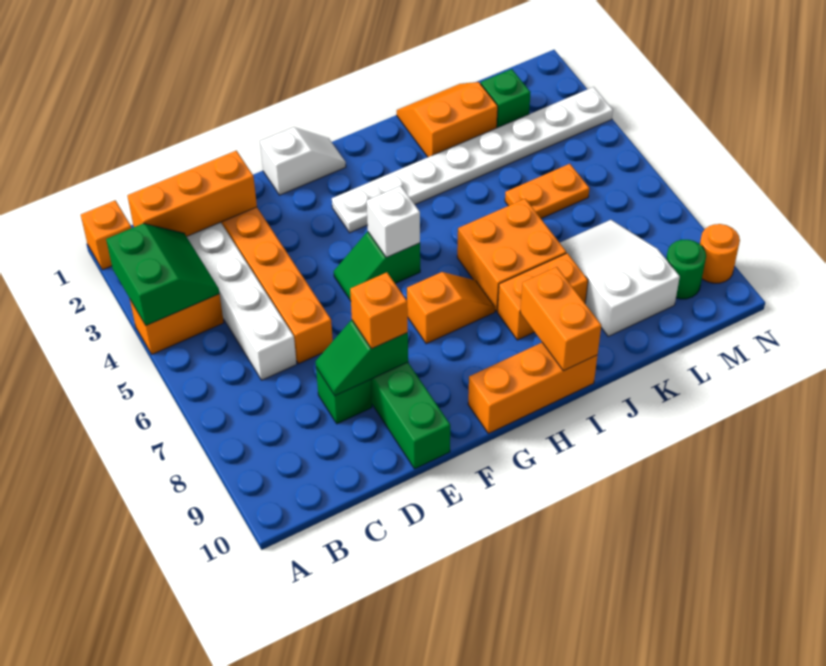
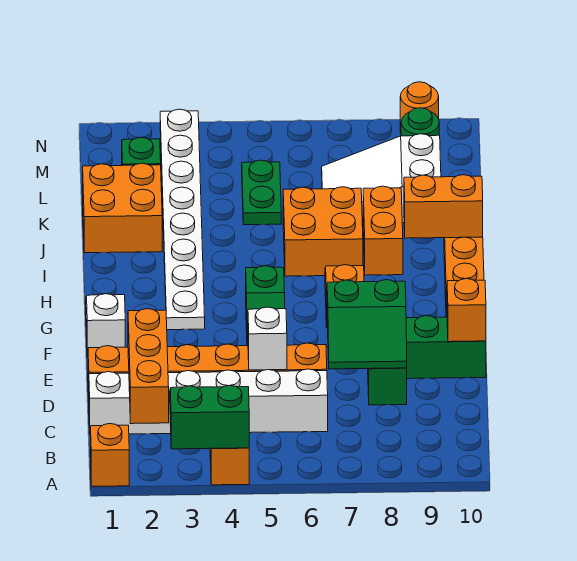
green slope D8:E8 level 2 top E -> green slope D7:E8 level 2 top E
orange brick E8 level 3 -> orange brick E10 level 2
white brick G5 level 2 -> white brick D5 level 2
orange slope J1:K2 level 1 top 2 -> orange brick J1:K2 level 1
orange plate K5:L5 level 1 -> green plate K5:L5 level 1

